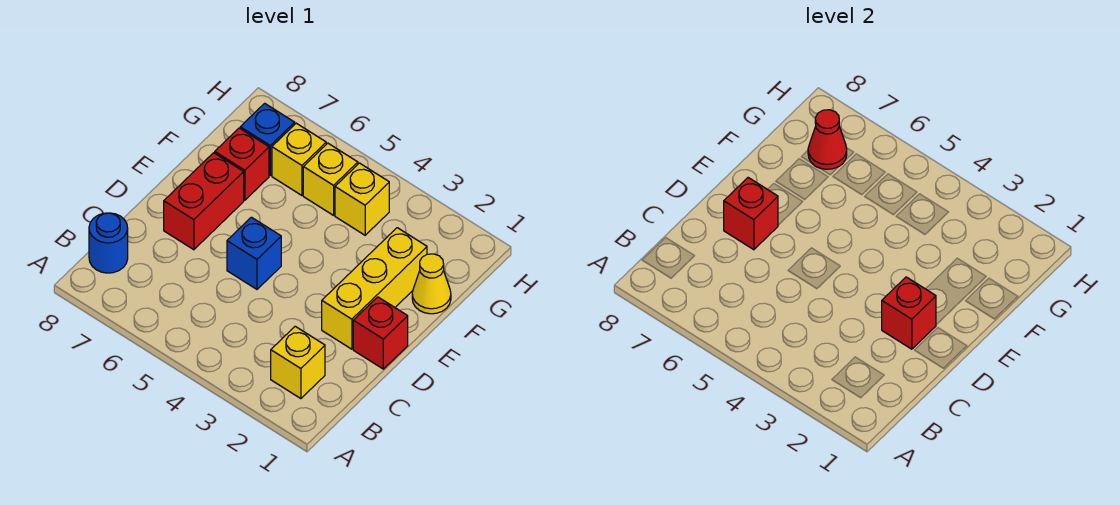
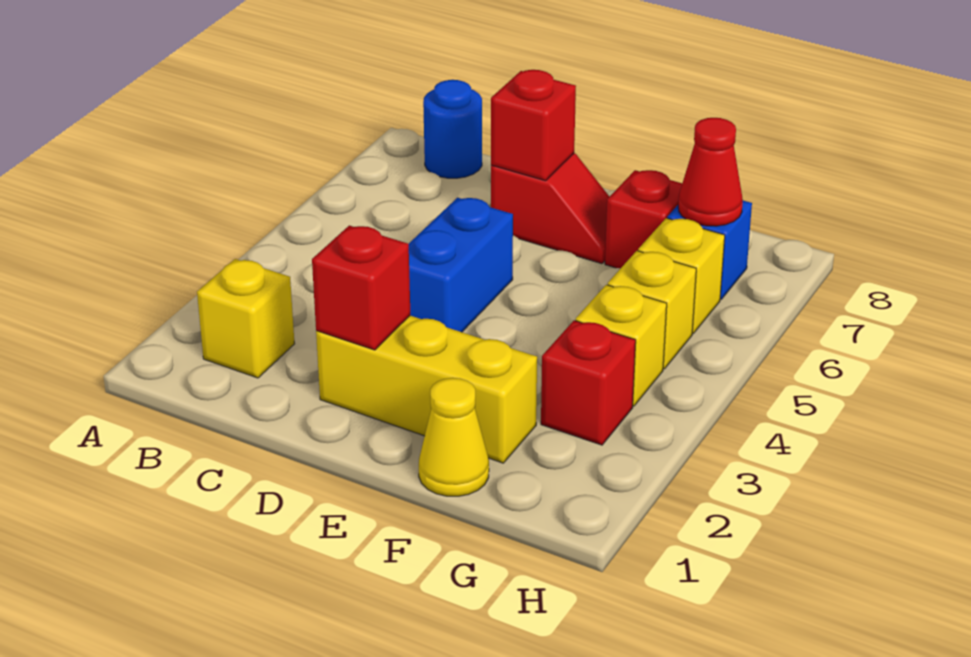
red brick D1 level 1 -> red brick G3 level 1
blue brick D5 level 1 -> blue brick D4:D5 level 1
red brick D7:E7 level 1 -> red slope D7:E7 level 1 top D

